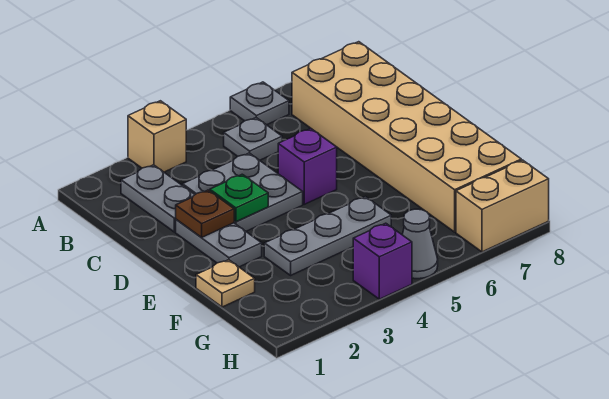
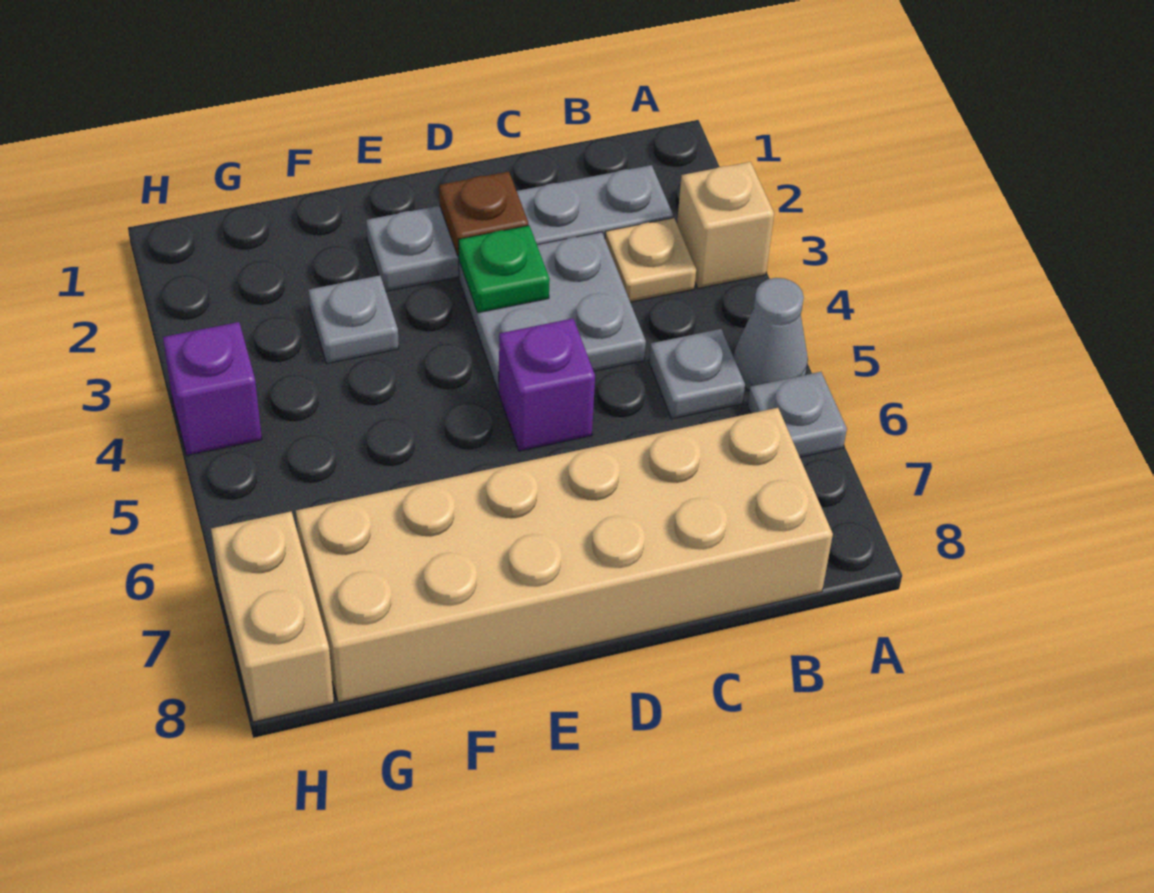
tan plate F1 level 1 -> tan plate B3 level 1
grey plate F3:F5 level 1 -> grey plate F3 level 1
grey cone H5 level 1 -> grey cone A5 level 1

